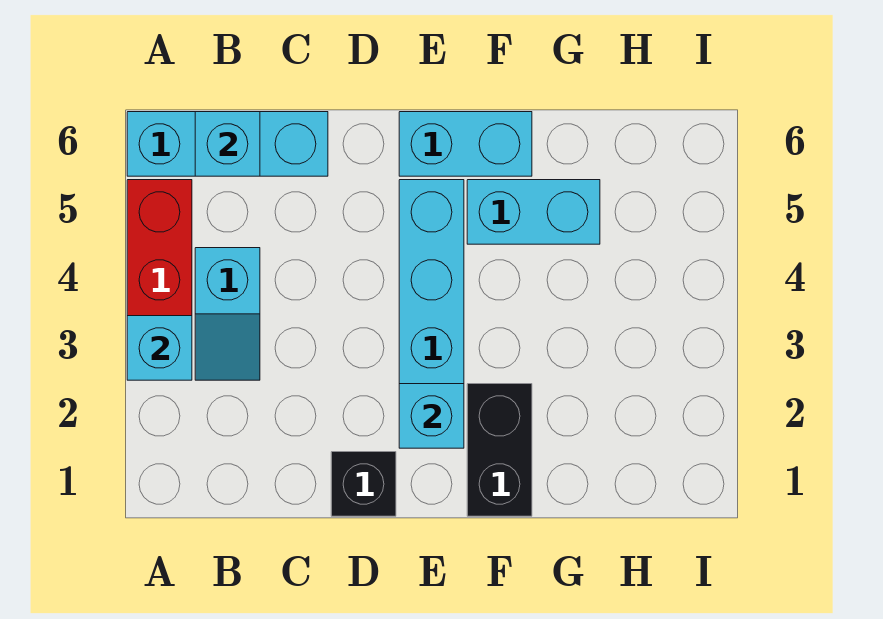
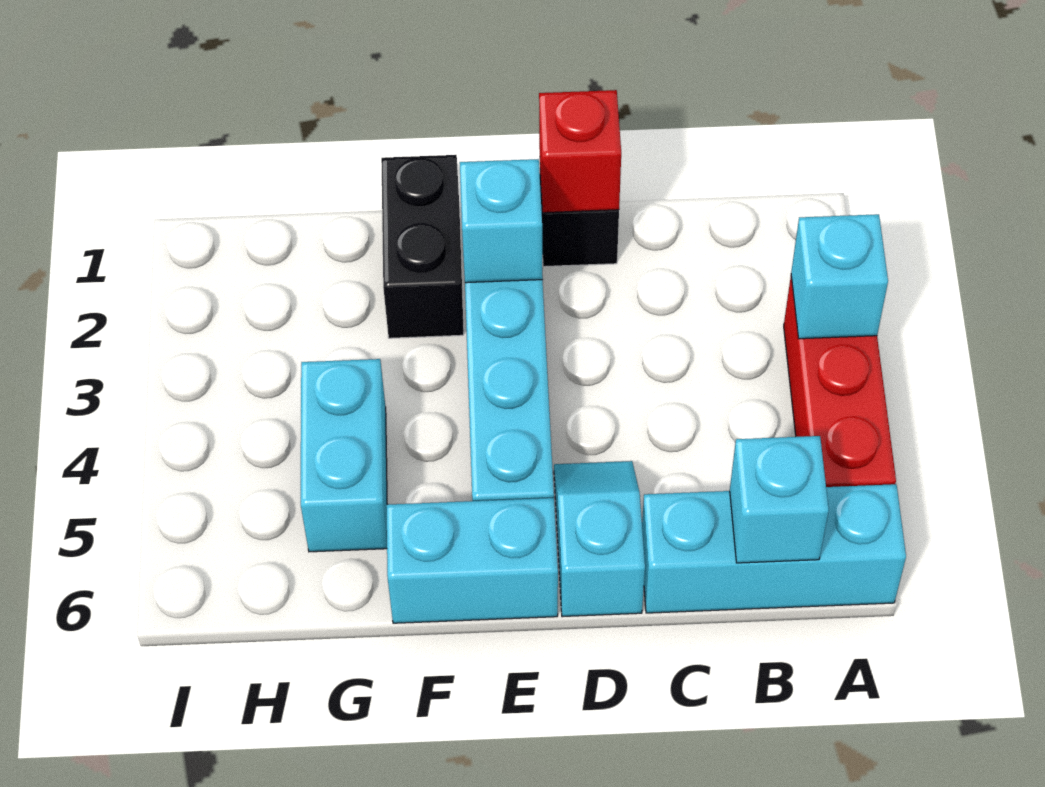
cyan slope B3:B4 level 1 top 4 -> cyan slope D5:D6 level 1 top 6
none -> red brick D1 level 2
cyan brick F5:G5 level 1 -> cyan brick G4:G5 level 1

